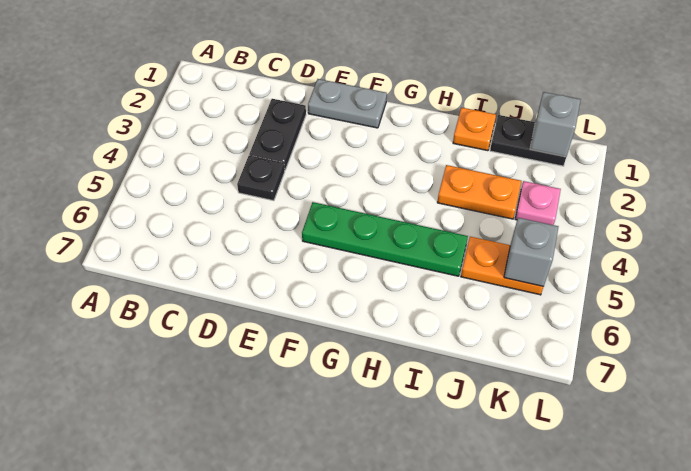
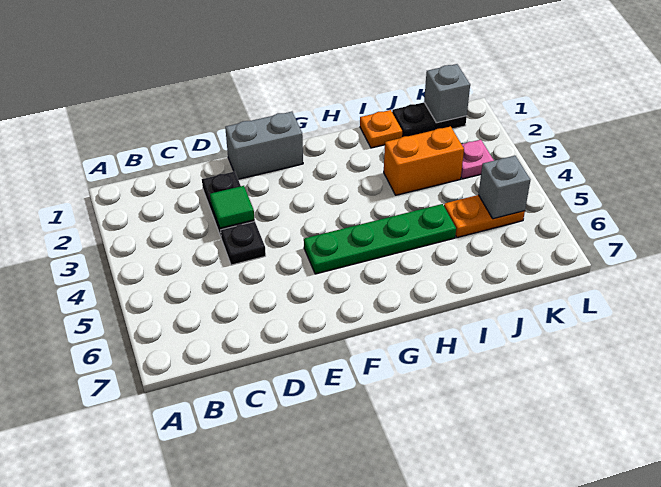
none -> green tile D3 level 2
grey plate E1:F1 level 1 -> grey brick E1:F1 level 1
orange plate I3:J3 level 1 -> orange brick I3:J3 level 1

